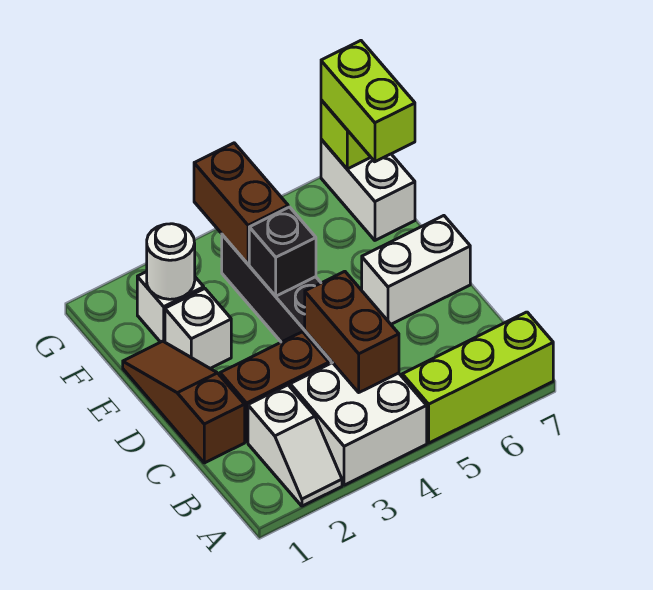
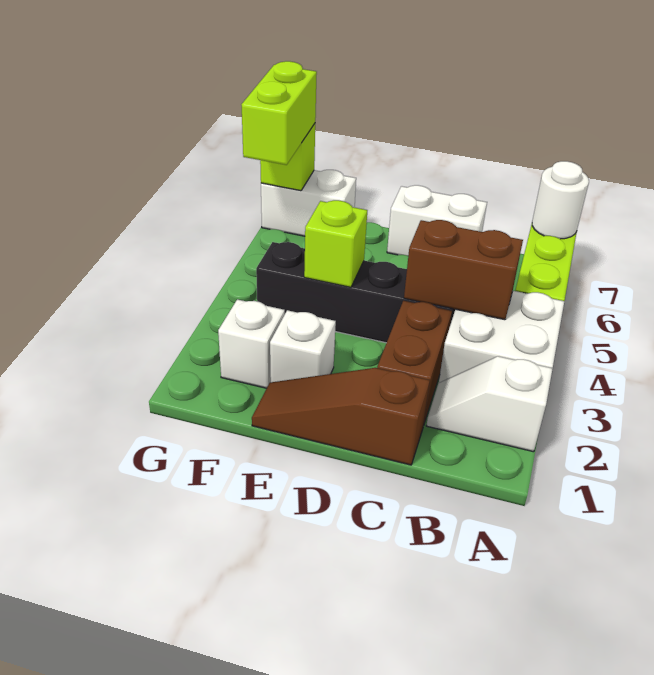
white slope A2:B2 level 1 top B -> white slope A2:B2 level 1 top A
white brick D6:D7 level 1 -> white brick C7:D7 level 1
black brick E4 level 2 -> lime brick E4 level 2
white round brick F2 level 2 -> white round brick A7 level 2
brown brick F4:G4 level 2 -> none
lime brick F7:G7 level 3 -> lime brick G6:G7 level 3

